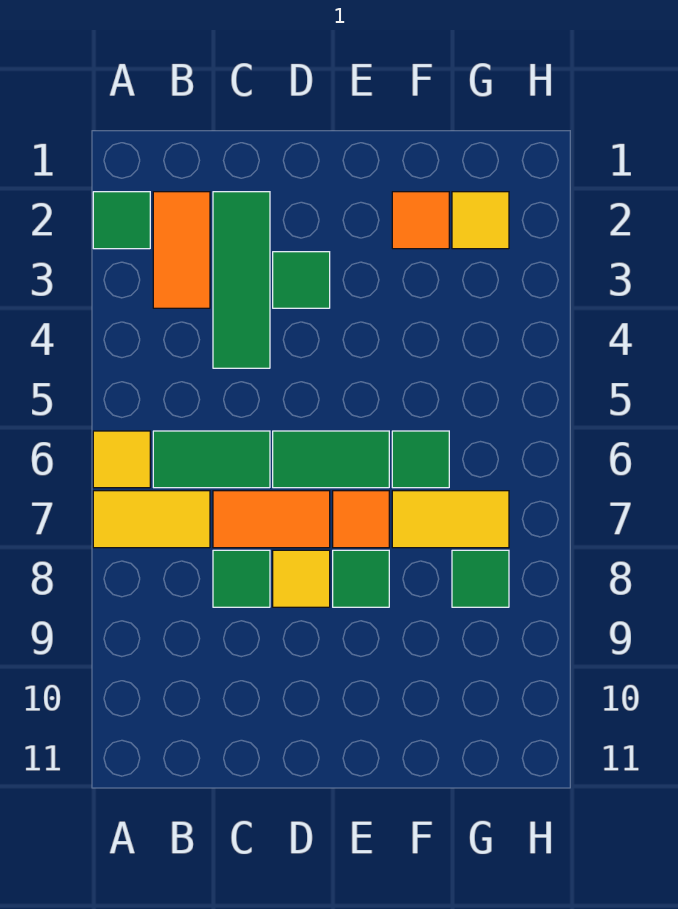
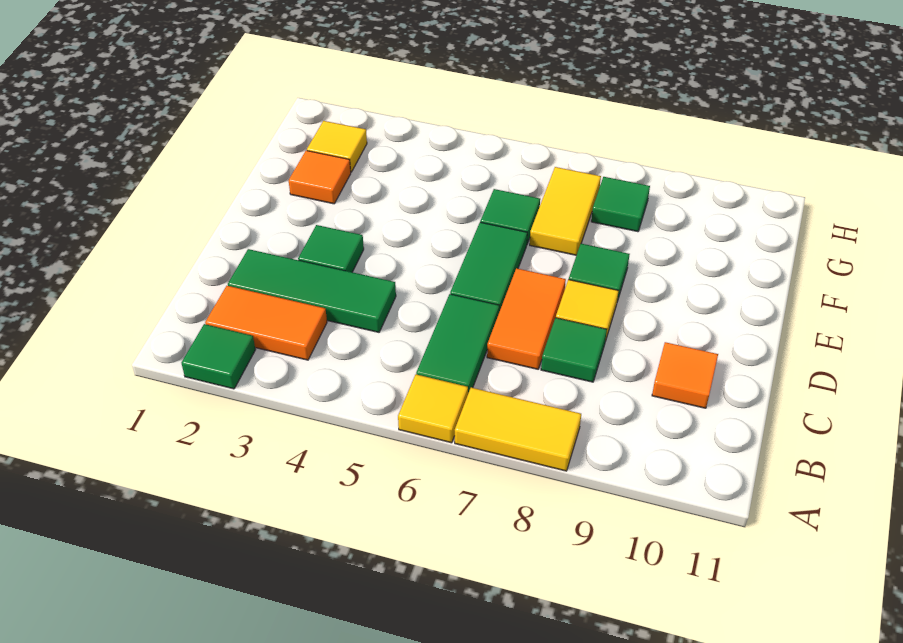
yellow tile A7:B7 level 1 -> yellow tile A7:A8 level 1
orange tile E7 level 1 -> orange tile C10 level 1

